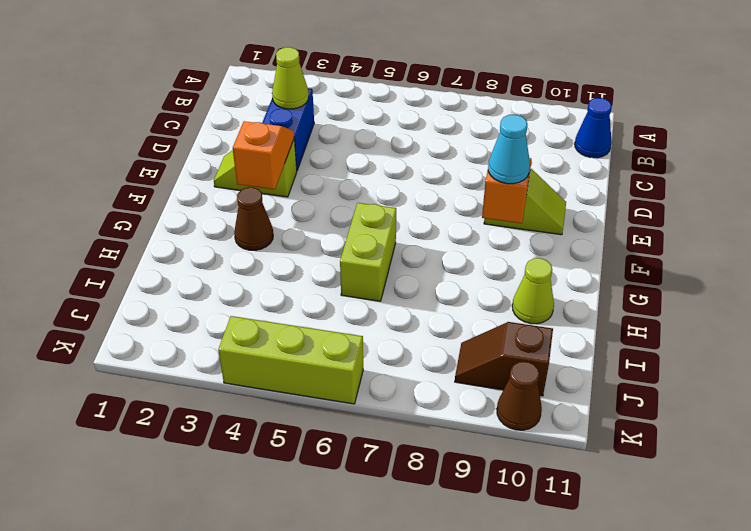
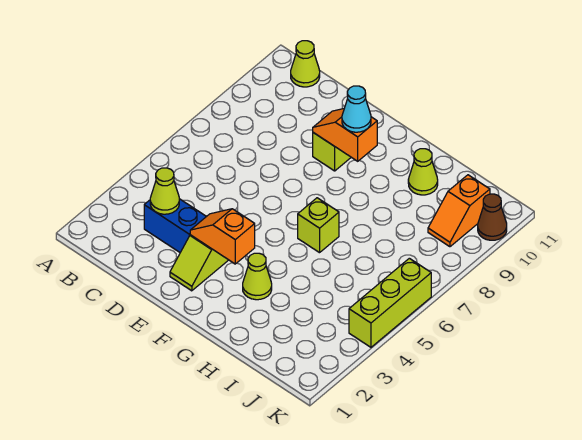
blue cone B11 level 1 -> lime cone B11 level 1
brown cone G3 level 1 -> lime cone G3 level 1
lime brick G6:H6 level 1 -> lime brick G6 level 1
brown slope J9:J10 level 1 top 10 -> orange slope J9:J10 level 1 top 10

